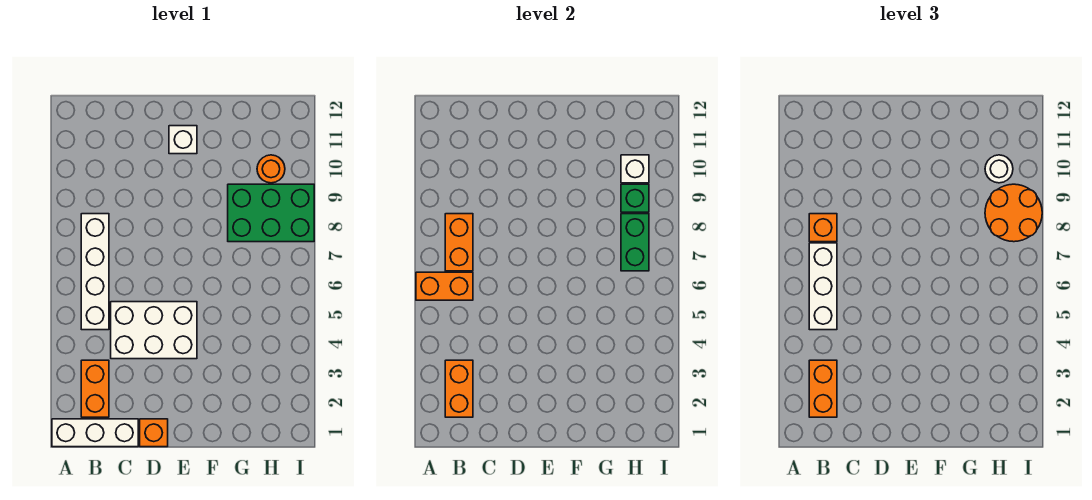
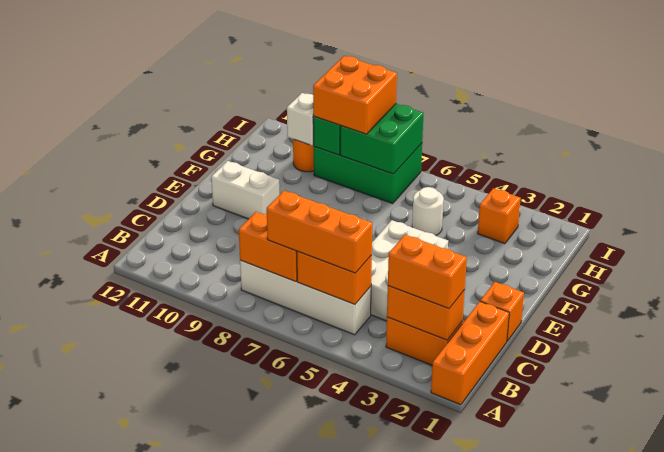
white brick A1:C1 level 1 -> orange brick A1:C1 level 1
orange brick A6:B6 level 2 -> orange brick B5:B6 level 2
white brick B5:B7 level 3 -> orange brick B5:B7 level 3
orange brick B8 level 3 -> orange brick H3 level 1
white brick E11 level 1 -> white brick E10:E11 level 1
green brick G8:I9 level 1 -> green brick H7:I9 level 1
green brick H7:H8 level 2 -> green brick H7:I8 level 2
orange round brick H8:I9 level 3 -> orange brick H8:I9 level 3
white round brick H10 level 3 -> white round brick G5 level 1

